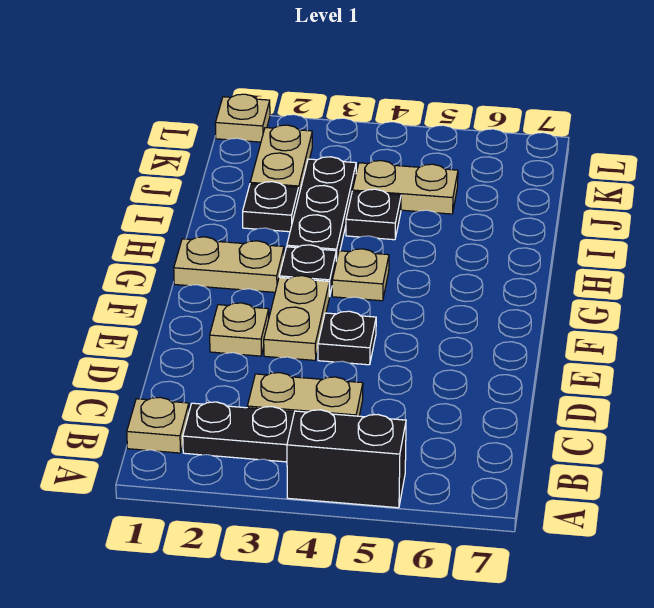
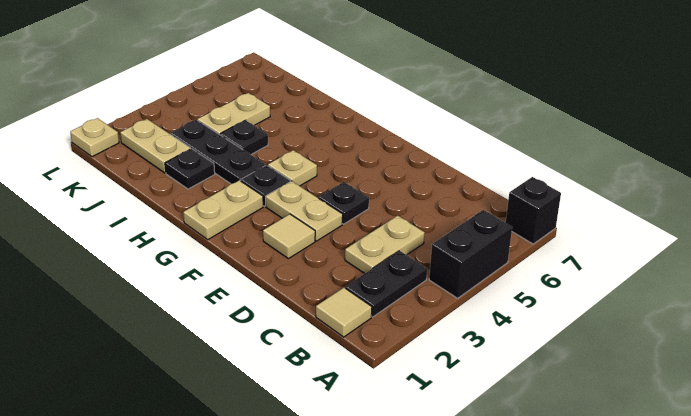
none -> black brick A7 level 1
tan plate B1 level 1 -> tan tile B1 level 1
tan plate E2 level 1 -> tan tile E2 level 1

